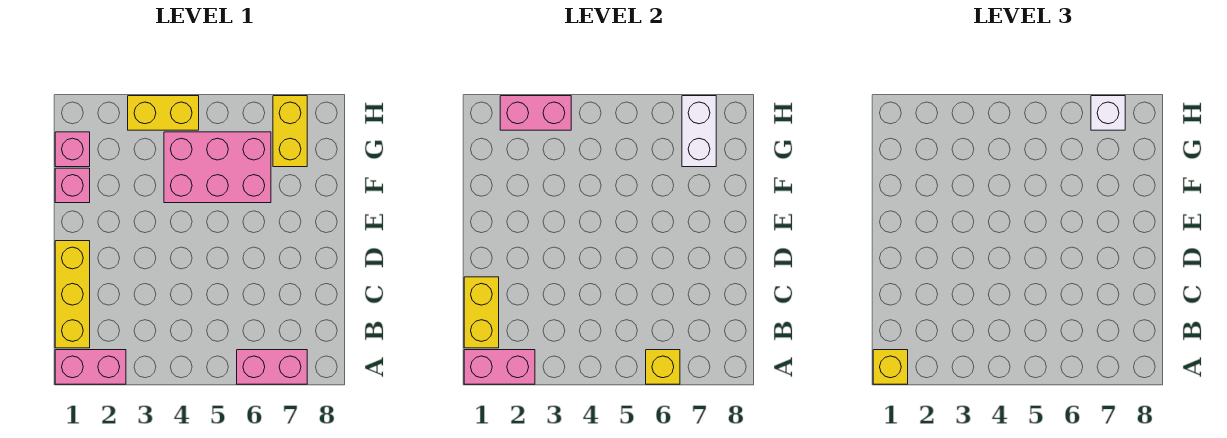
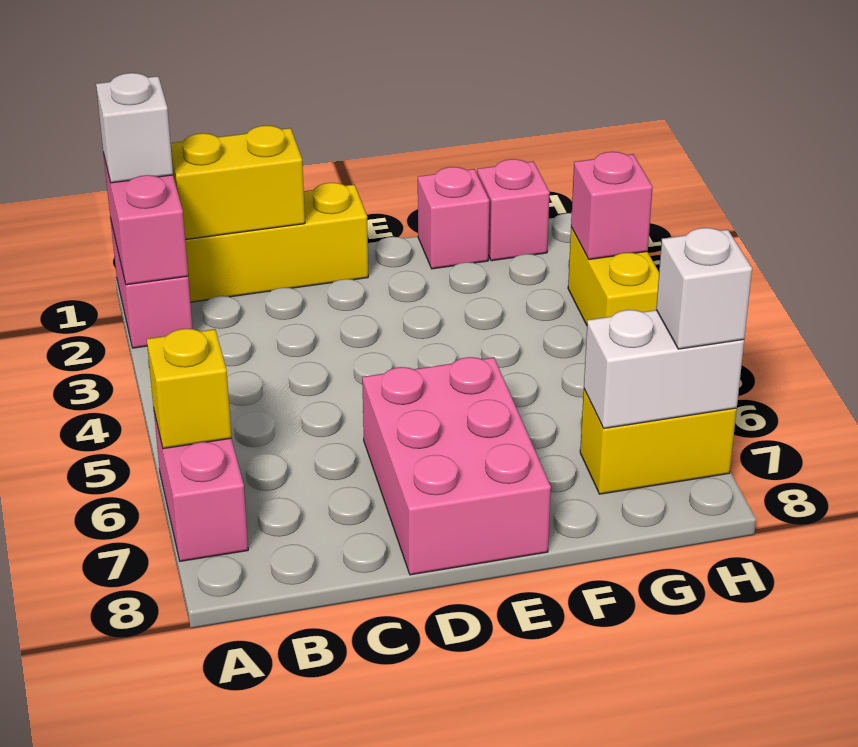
yellow brick A1 level 3 -> white brick A1 level 3
pink brick F4:G6 level 1 -> pink brick D6:E8 level 1
pink brick H2:H3 level 2 -> pink brick H3 level 2

